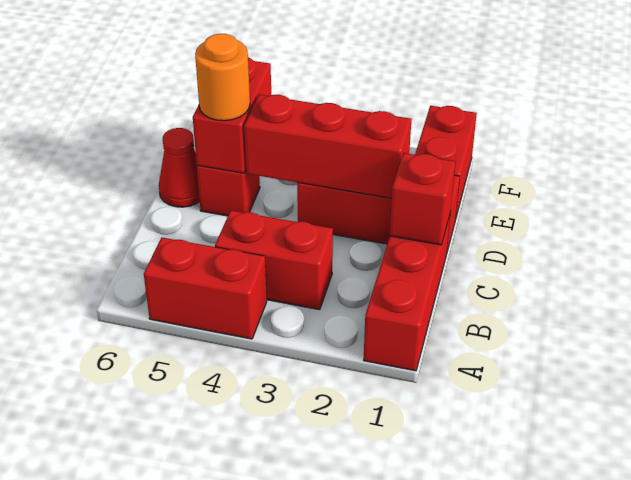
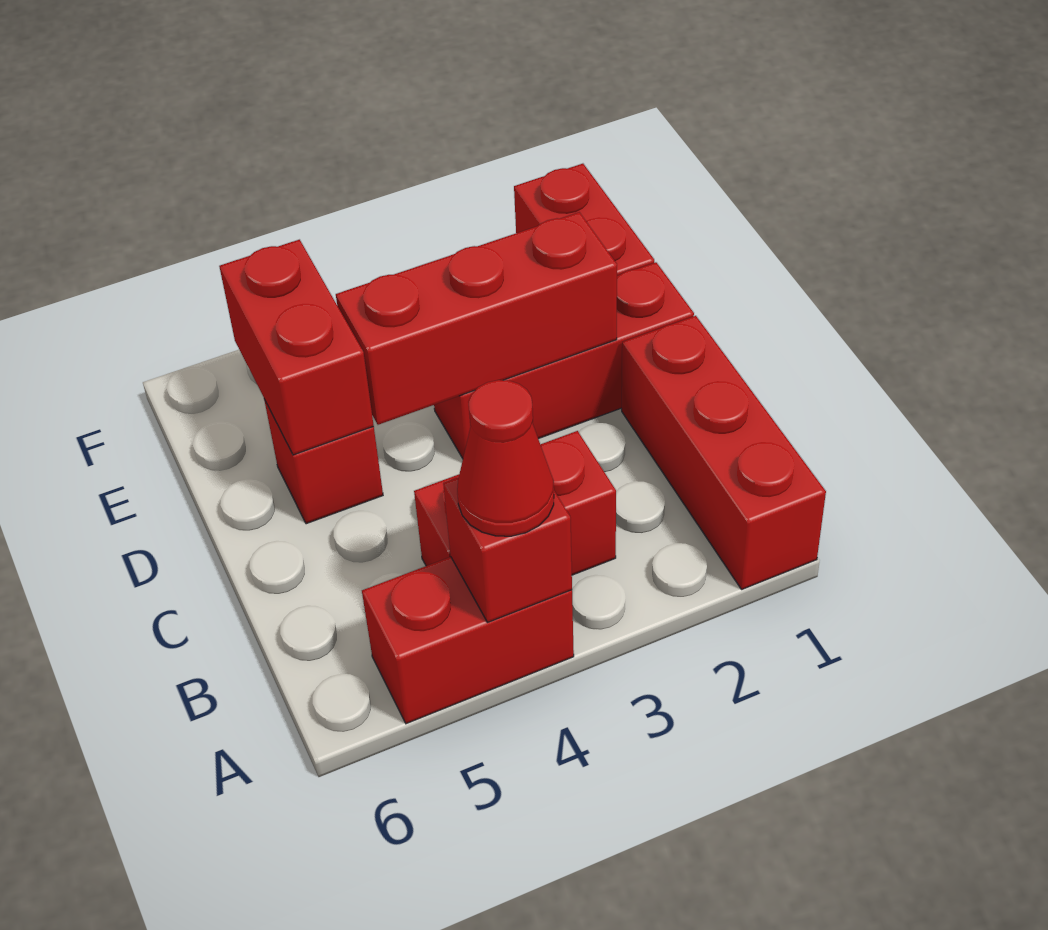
red brick C1 level 2 -> red brick A4 level 2
orange round brick D5 level 3 -> none
red cone D6 level 1 -> red cone A4 level 3

